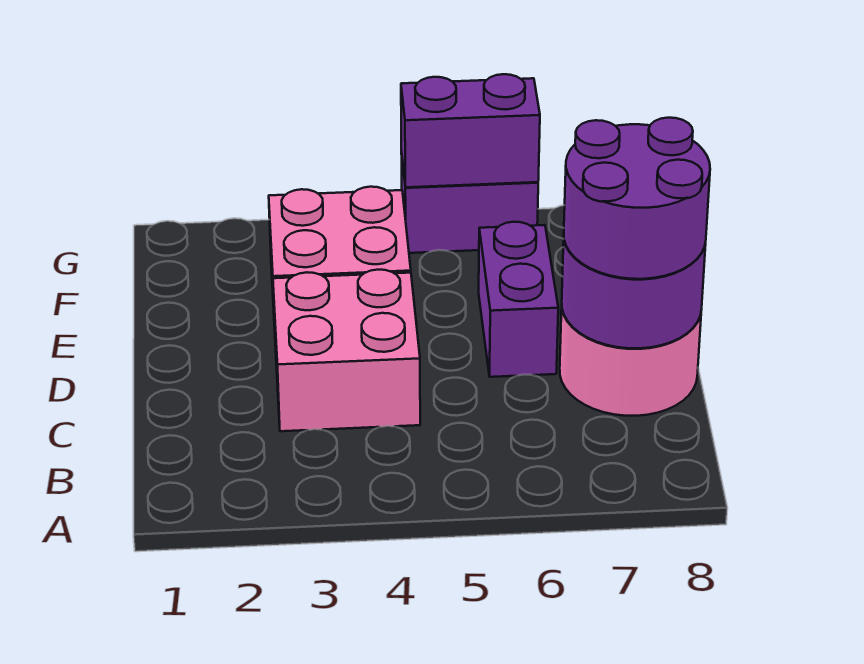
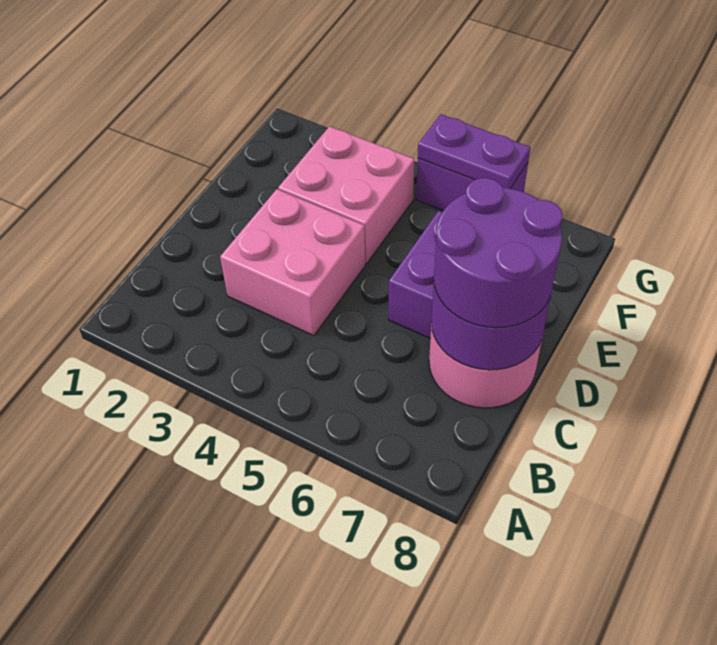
purple brick G5:G6 level 2 -> purple plate G5:G6 level 2

